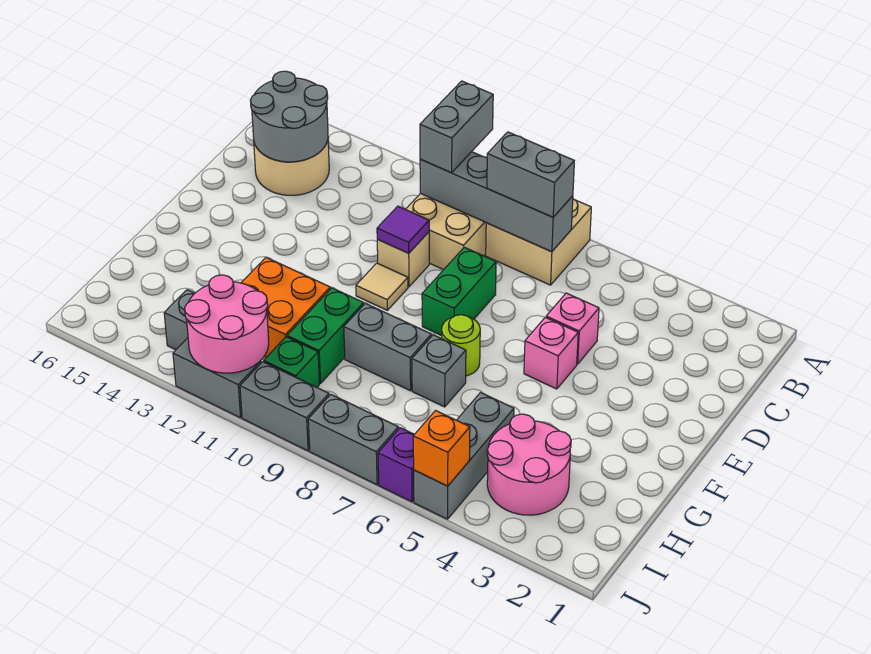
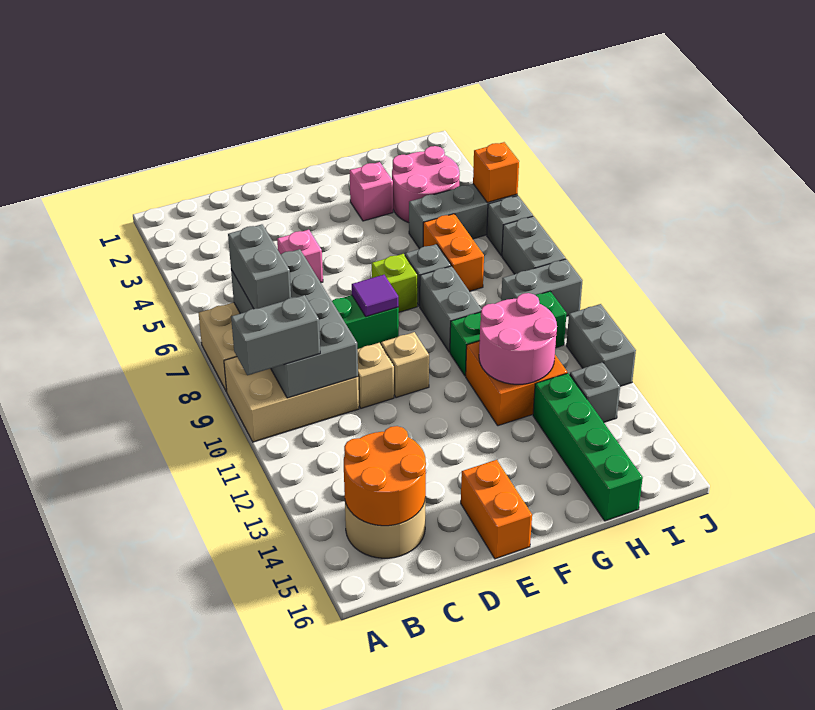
grey brick B7:B10 level 2 -> grey brick B7:C10 level 2
grey round brick B14:C15 level 2 -> orange round brick B14:C15 level 2
purple tile D10 level 2 -> purple tile E8 level 2
pink brick E5 level 1 -> pink brick G3 level 1
tan tile E10 level 1 -> tan brick E10 level 1
none -> orange brick E15:E16 level 1
lime round brick F7 level 1 -> lime brick F7 level 1
none -> orange brick H6:H7 level 1
none -> green brick H13:H16 level 1
pink round brick I11:J12 level 2 -> pink round brick G11:H12 level 2
purple brick J6 level 1 -> grey brick J6 level 1
grey brick J9:J10 level 1 -> grey brick I9:J9 level 1

